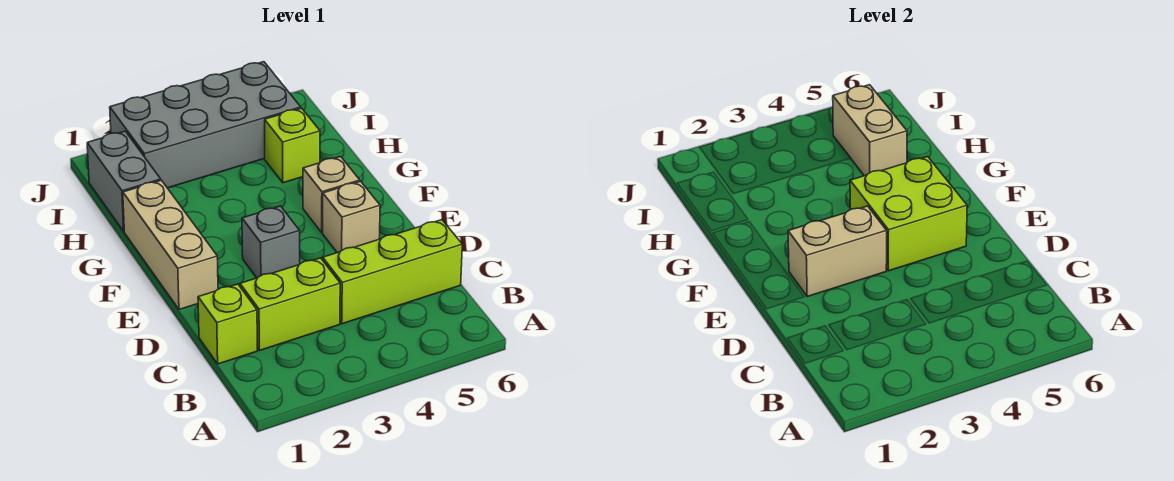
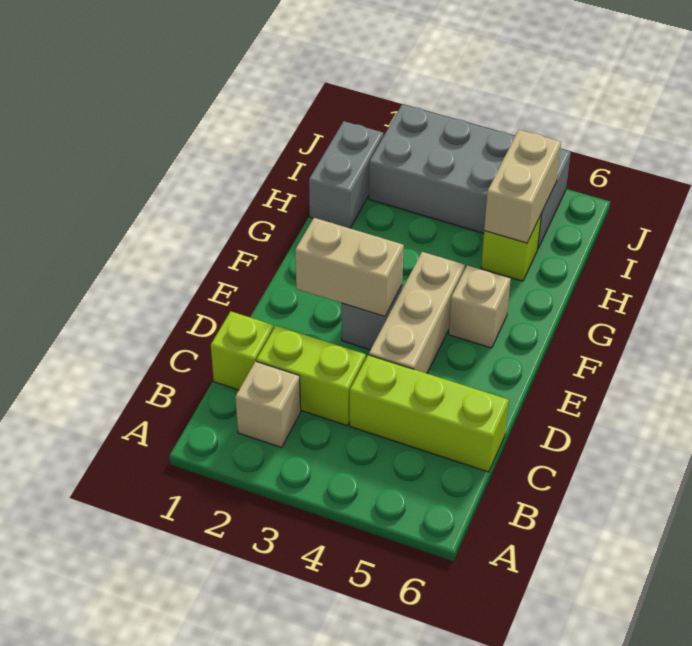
tan brick E1:G1 level 1 -> tan brick D4:F4 level 1
lime brick E4:F5 level 2 -> none
tan brick E5 level 1 -> tan brick B2 level 1

